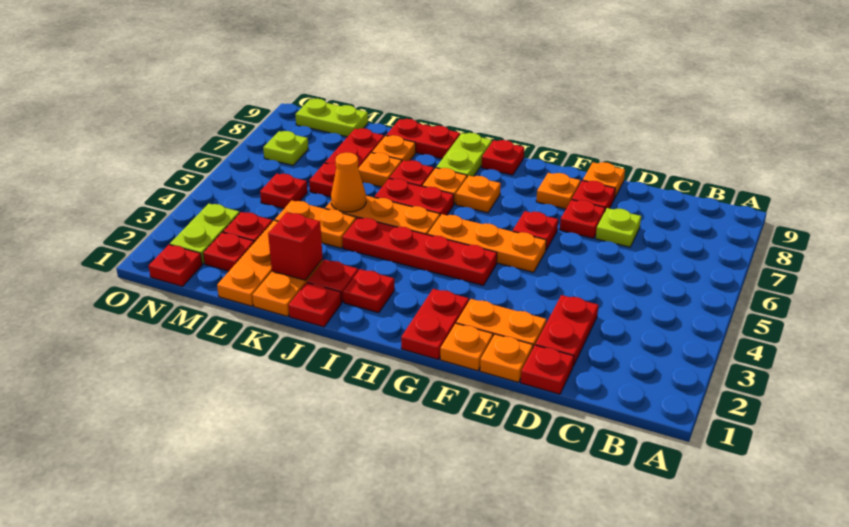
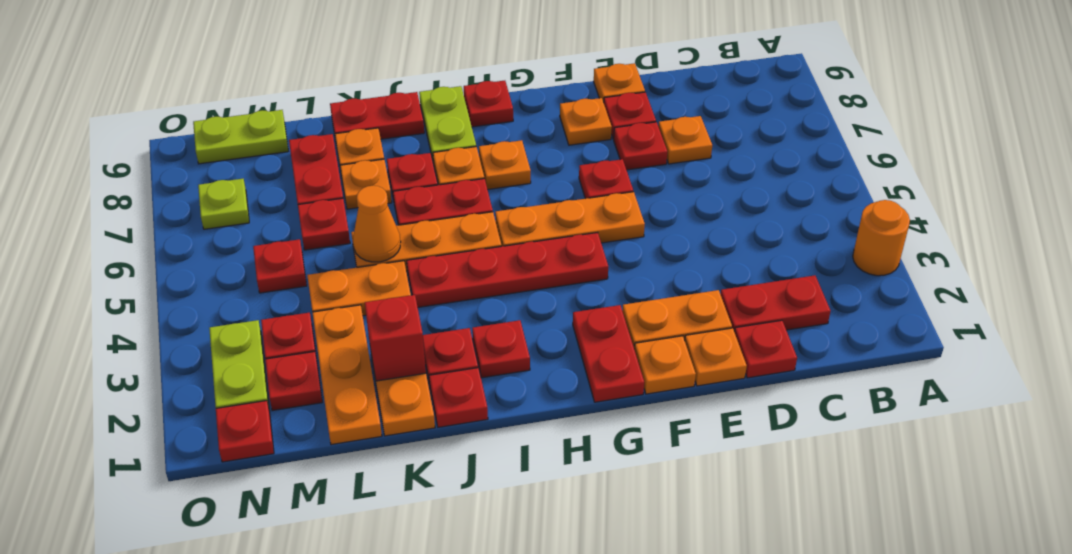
none -> orange round brick A3 level 1
red plate D2:D3 level 1 -> red plate C2:D2 level 1
lime plate D7 level 1 -> orange plate D7 level 1

